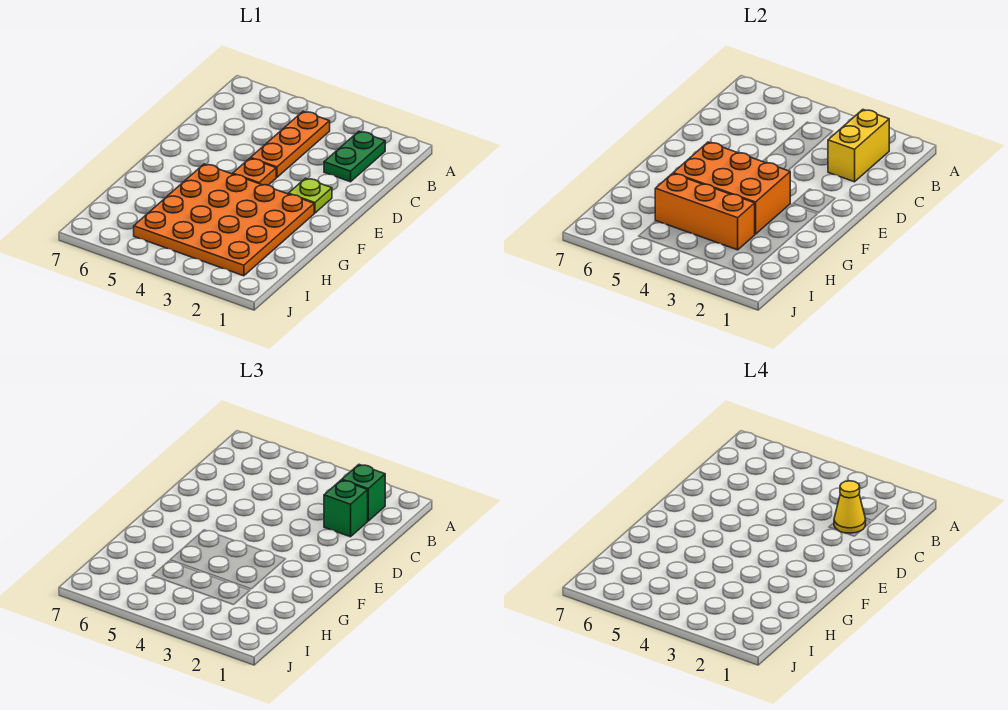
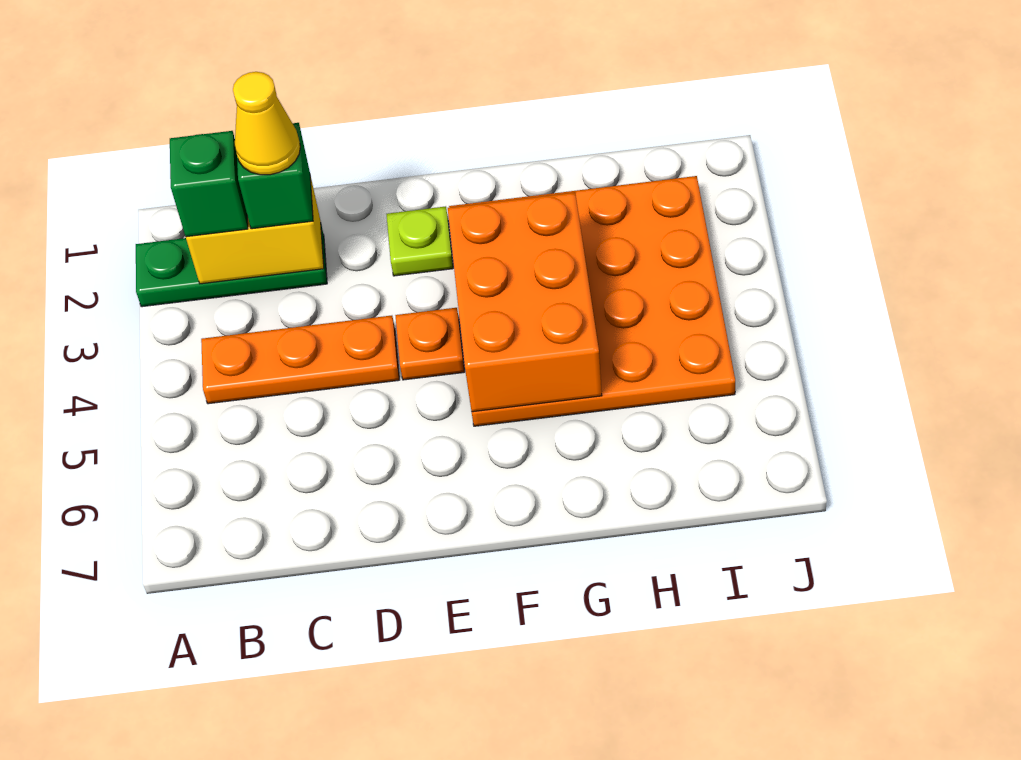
green plate B2:C2 level 1 -> green plate A2:C2 level 1
orange brick H3:H5 level 2 -> none

